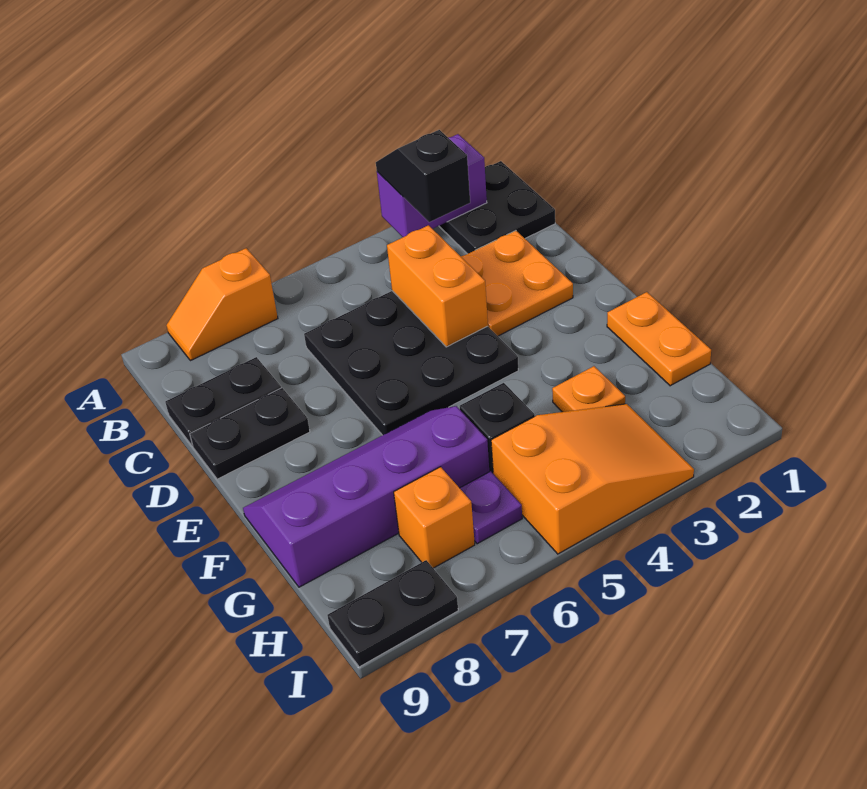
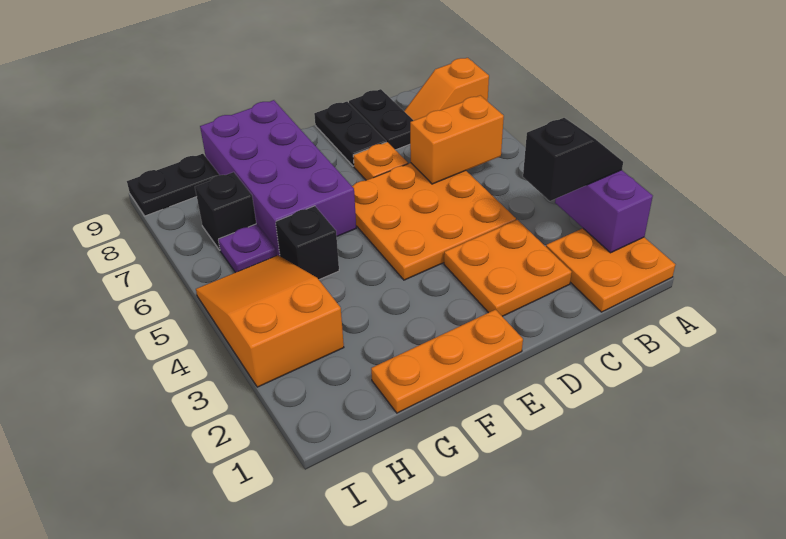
black plate A1:B2 level 1 -> orange plate A1:B2 level 1
orange slope A7:A8 level 1 top 7 -> orange slope A8:B8 level 1 top A
black plate C4:E6 level 1 -> orange plate C4:E6 level 1
orange brick C4:D4 level 2 -> orange brick B6:C6 level 2
orange plate F1:G1 level 1 -> orange plate E1:G1 level 1
purple slope F6:G9 level 1 top G -> purple brick F6:G9 level 1
orange plate G3 level 1 -> orange plate D7 level 1
orange slope H3:I5 level 1 top 5 -> orange slope H3:I5 level 1 top 3
orange brick H7 level 1 -> black brick H7 level 1
black plate I8:I9 level 1 -> black plate H9:I9 level 1

